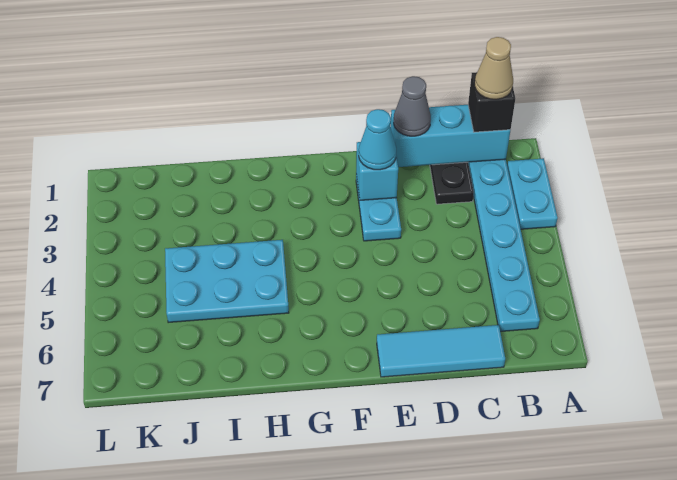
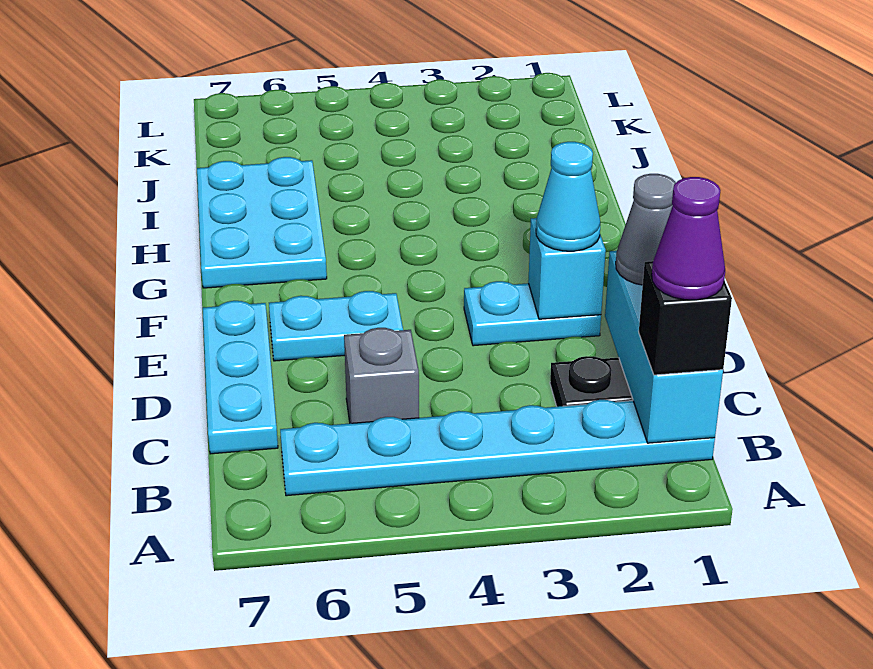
cyan plate A2:A3 level 1 -> cyan plate E5:E6 level 1
tan cone B1 level 4 -> purple cone B1 level 4
none -> grey brick C5 level 1
cyan tile C7:E7 level 1 -> cyan plate C7:E7 level 1
cyan plate H4:J5 level 1 -> cyan plate G6:I7 level 1

